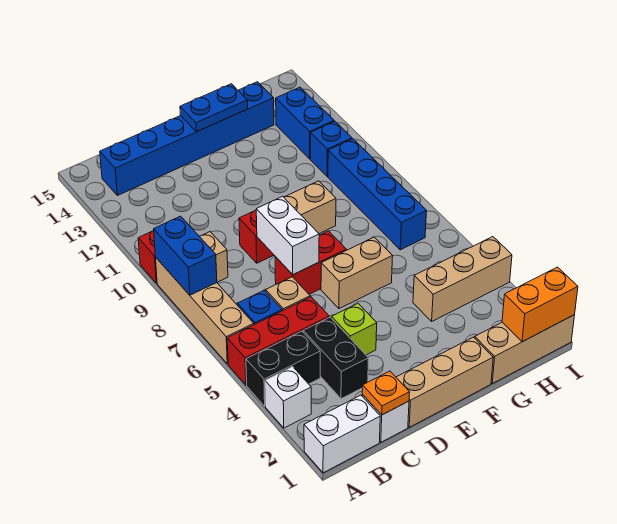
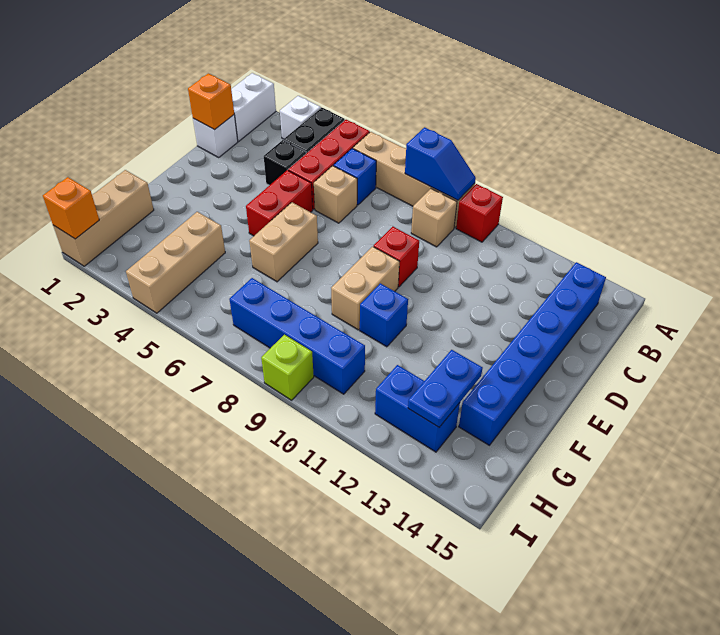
blue brick A8:A9 level 2 -> blue slope A8:A9 level 2 top 8
orange plate C1 level 2 -> orange brick C1 level 2
black brick C3:C4 level 1 -> black brick C4 level 1
tan brick D1:F1 level 1 -> none
lime brick D4 level 1 -> lime brick I9 level 1
red brick D7:E7 level 1 -> red brick D5:E5 level 1
white brick D7:D8 level 2 -> none
blue plate E14:F14 level 2 -> blue plate G13:H13 level 2
orange brick H1:I1 level 2 -> orange brick I1 level 2
blue brick H11 level 1 -> blue brick F10 level 1

